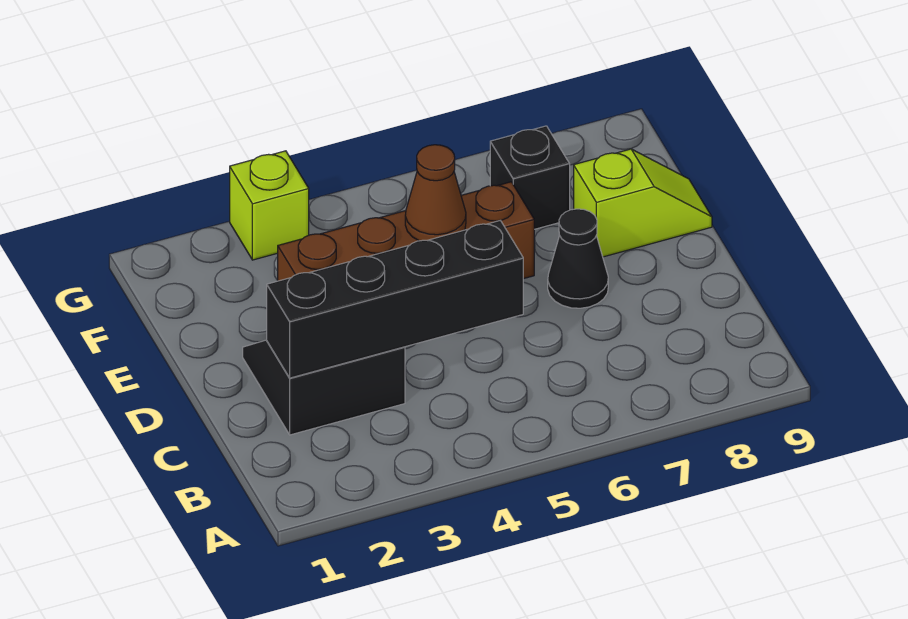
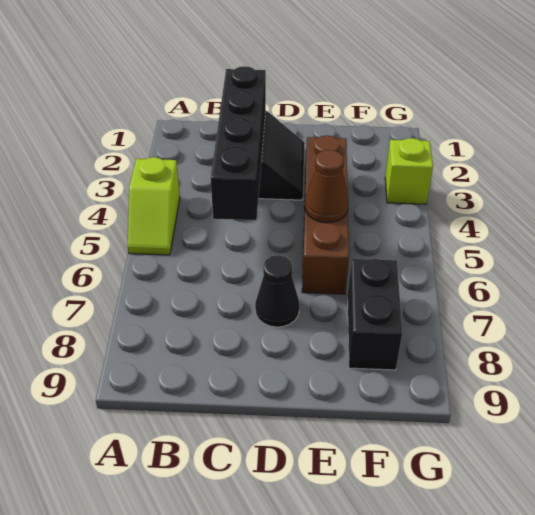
lime slope E8:E9 level 1 top 8 -> lime slope A4:A5 level 1 top 4
black brick F7 level 1 -> black brick F7:F8 level 1

